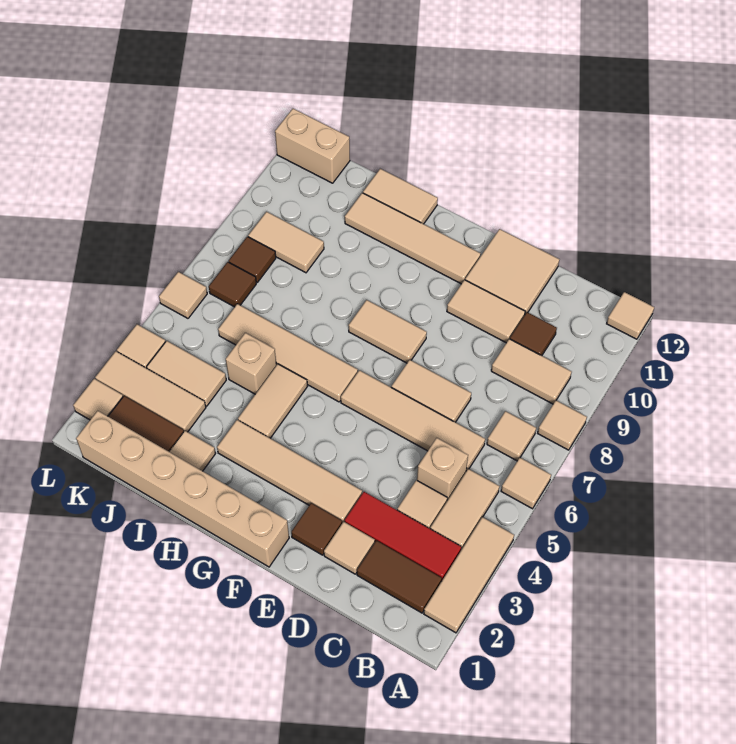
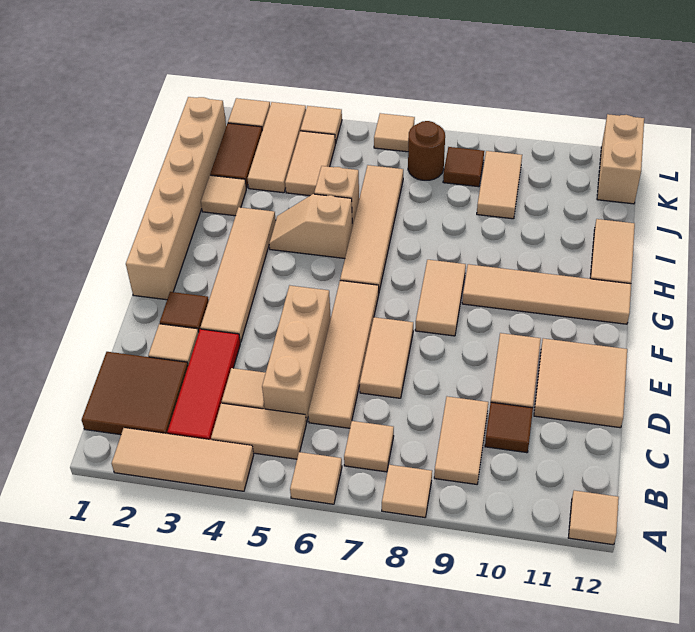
brown tile B2:C2 level 1 -> brown tile B1:C2 level 1
tan brick C5 level 1 -> tan brick C5:E5 level 1
tan tile F11:I11 level 1 -> tan tile G9:G12 level 1
tan tile H4:H5 level 1 -> tan slope H4:H5 level 1 top 5
brown tile K7 level 1 -> brown round brick K7 level 1

